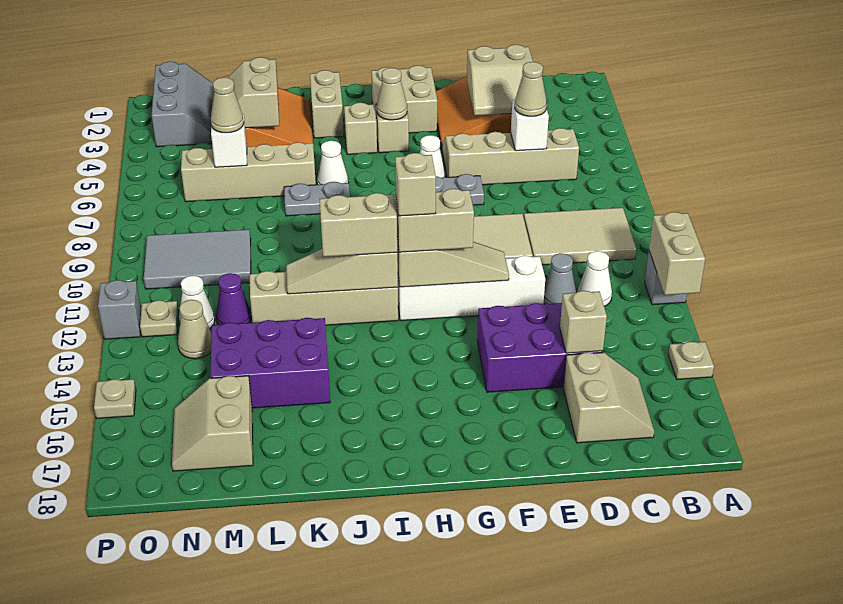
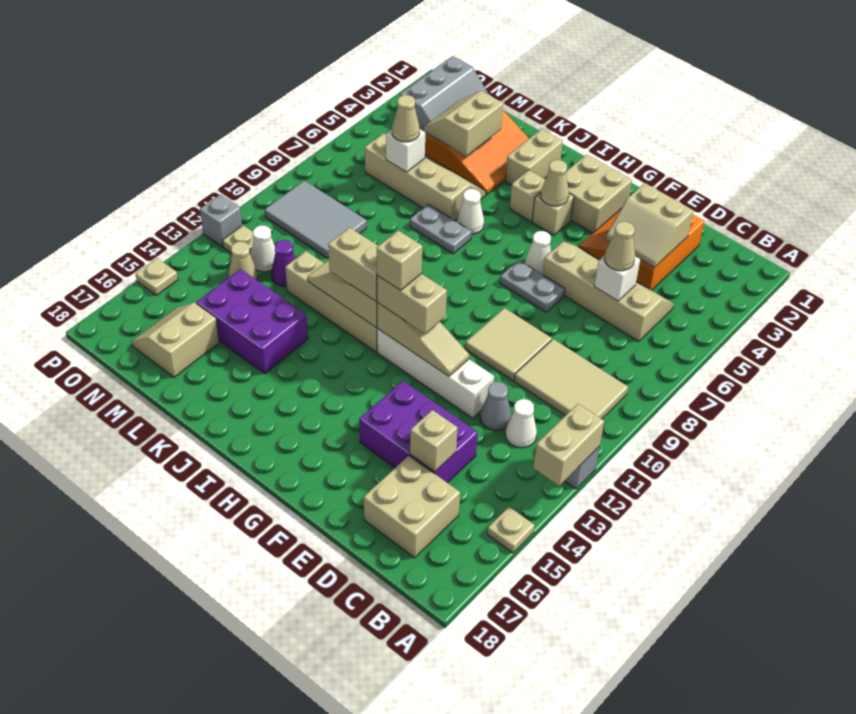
tan slope C16:D17 level 1 top D -> tan brick C16:D17 level 1

